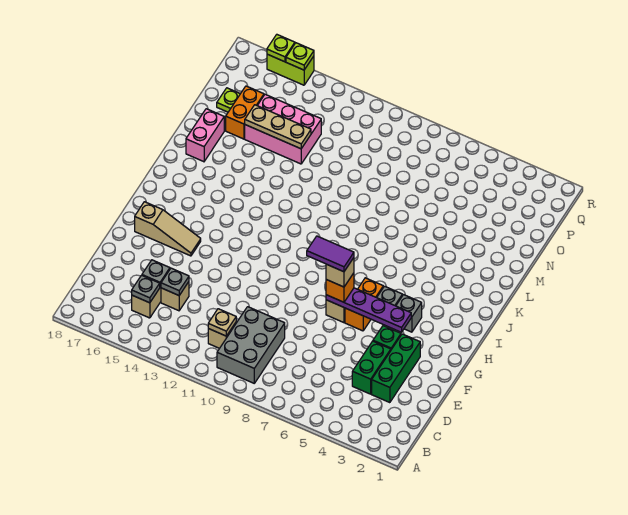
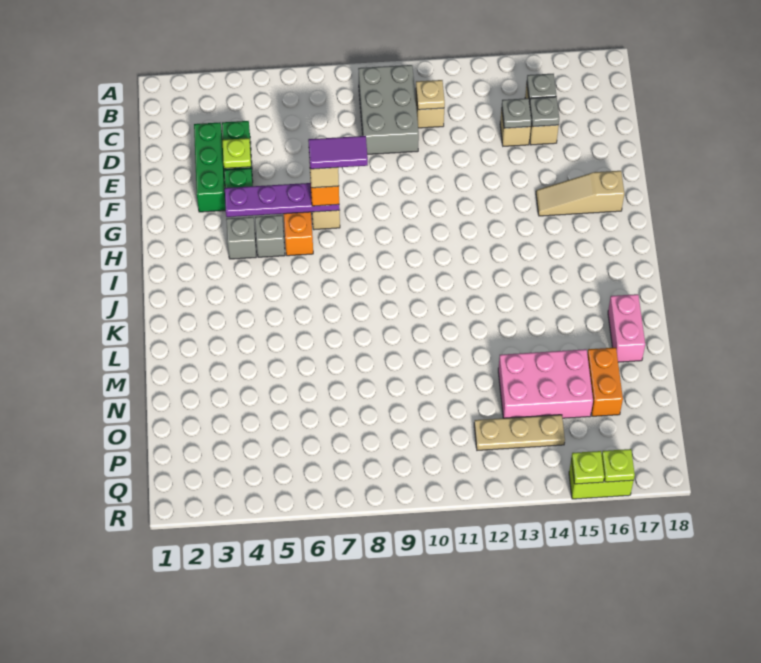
tan plate N13:N15 level 2 -> tan plate P12:P14 level 1
lime plate O17 level 1 -> lime plate E4 level 2

